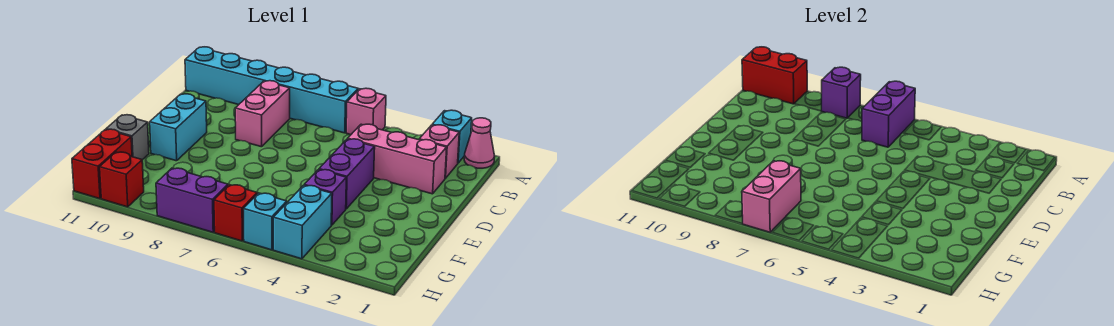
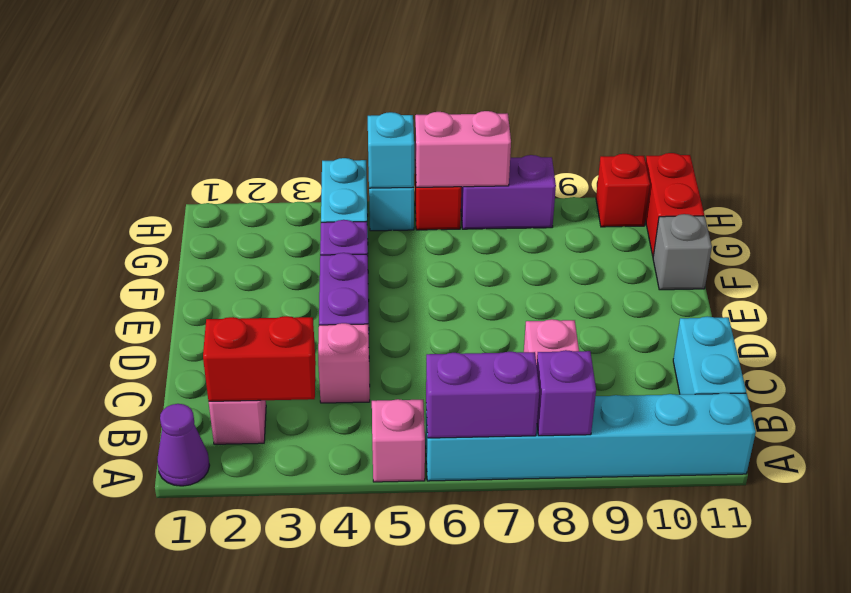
pink cone A1 level 1 -> purple cone A1 level 1
cyan brick A2 level 1 -> cyan brick H5 level 2
purple brick A6:B6 level 2 -> purple brick A6:A7 level 2
red brick A10:A11 level 2 -> red brick B2:B3 level 2
pink brick C2:C4 level 1 -> pink brick C4 level 1
cyan brick D10:E10 level 1 -> cyan brick B11:C11 level 1
pink brick G7:H7 level 2 -> pink brick H6:H7 level 2

